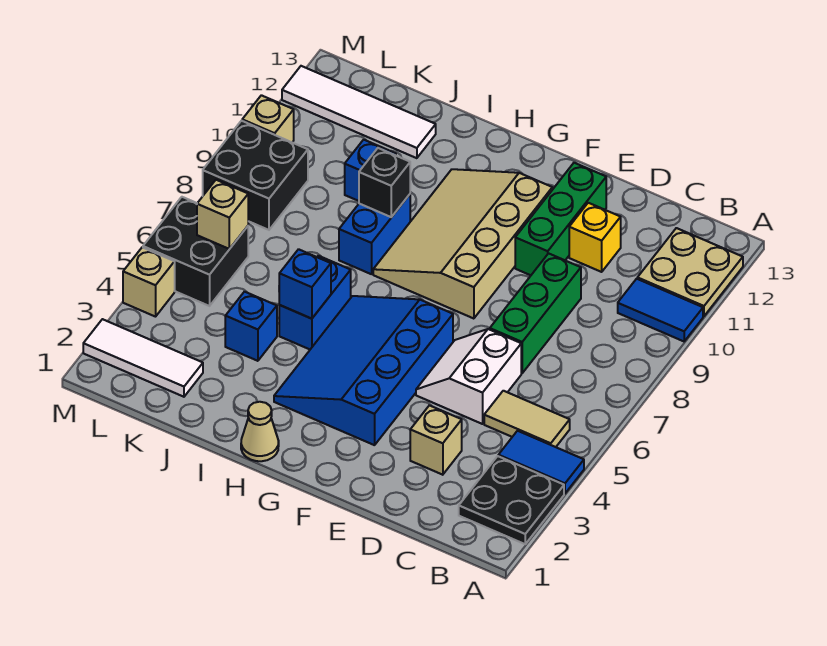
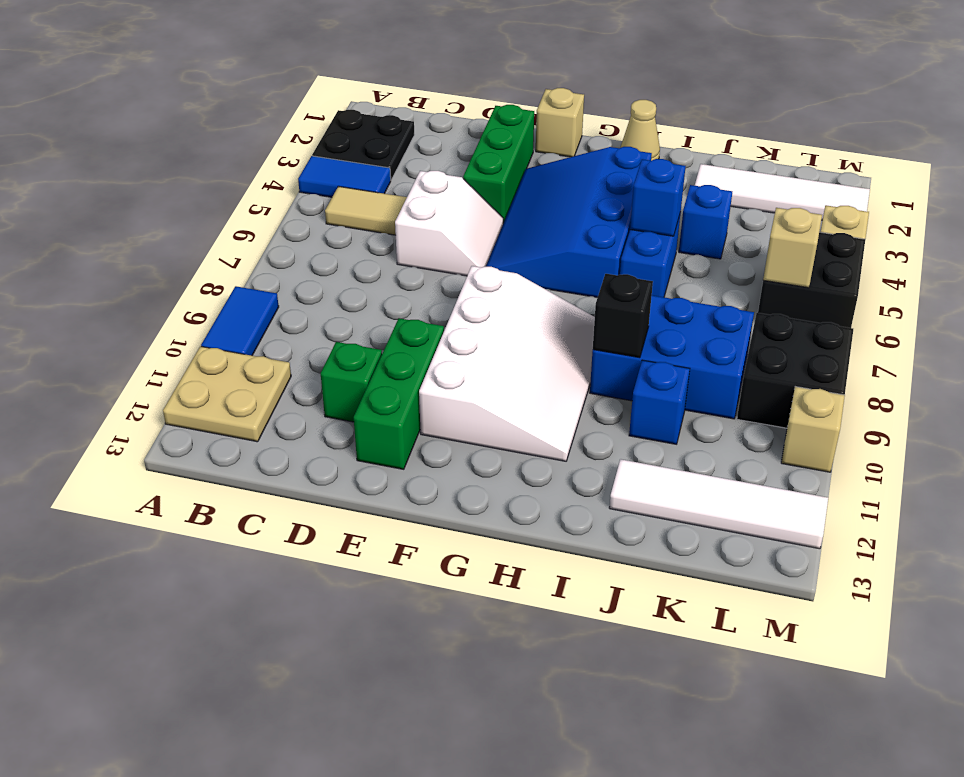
blue tile A10:B10 level 1 -> blue tile A9:A10 level 1
tan brick D3 level 1 -> tan brick F1 level 1
green brick D7:D9 level 1 -> green brick E2:E4 level 1
yellow brick D11 level 1 -> green brick D11 level 1
blue slope F3:H6 level 1 top F -> blue slope F3:H6 level 1 top H
tan slope F8:H11 level 1 top F -> white slope F8:H11 level 1 top F
blue brick I8:I9 level 1 -> blue brick I8:K9 level 1
white tile K2:M2 level 1 -> white tile J2:M2 level 1

